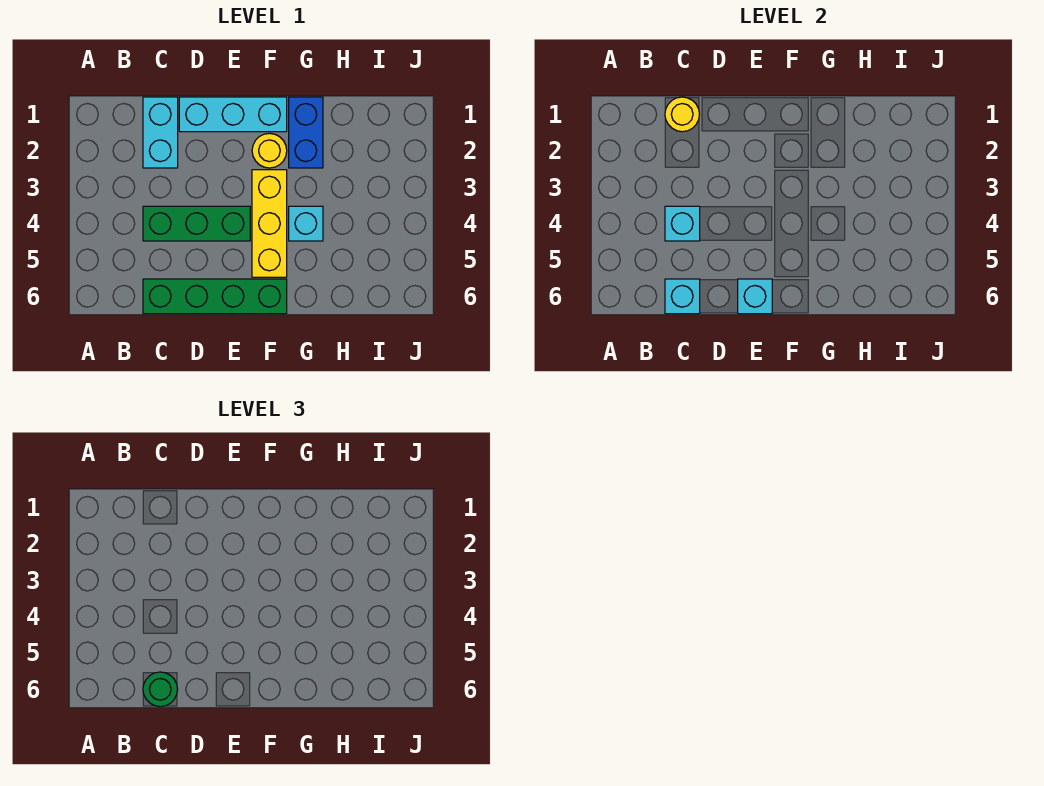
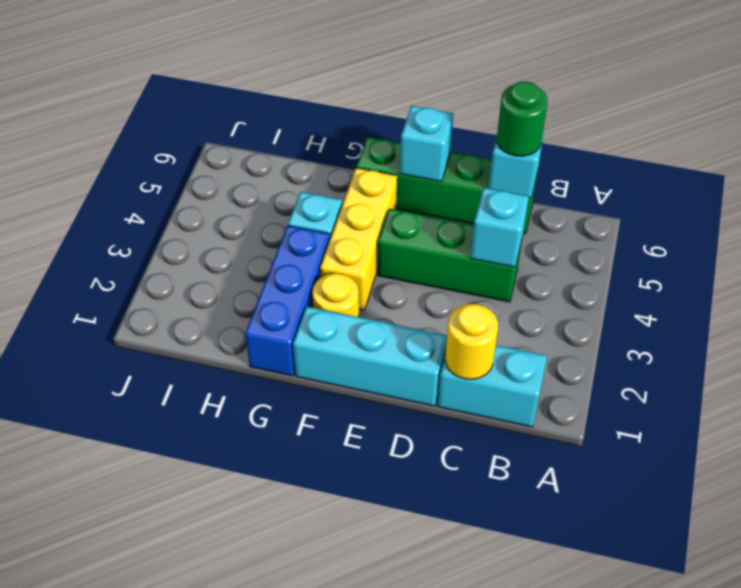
cyan brick C1:C2 level 1 -> cyan brick B1:C1 level 1
blue brick G1:G2 level 1 -> blue brick G1:G3 level 1

